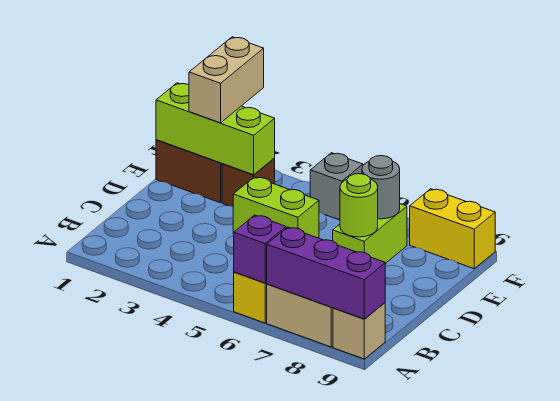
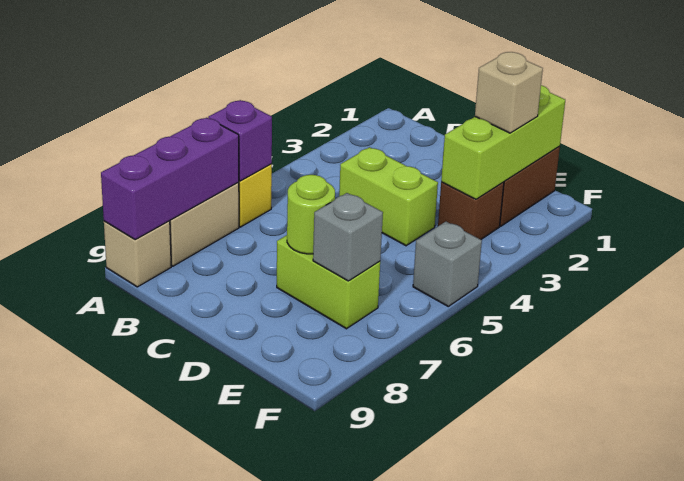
lime brick D4:D5 level 1 -> lime brick C4:D4 level 1
tan brick E2:F2 level 3 -> tan brick E2 level 3
grey round brick E7 level 2 -> grey brick E7 level 2
yellow brick F8:F9 level 1 -> none

